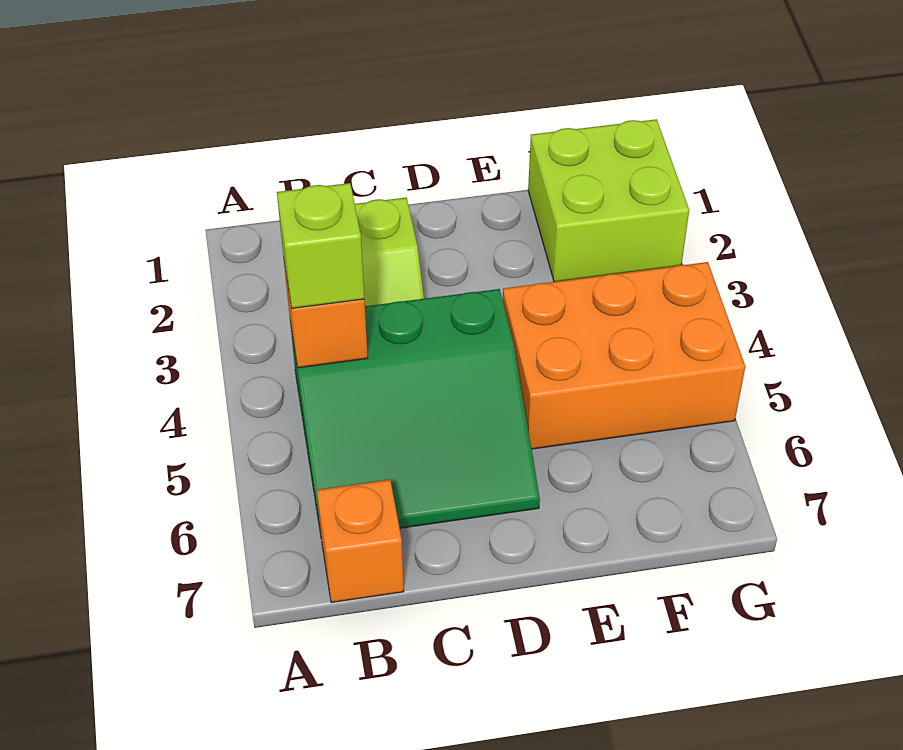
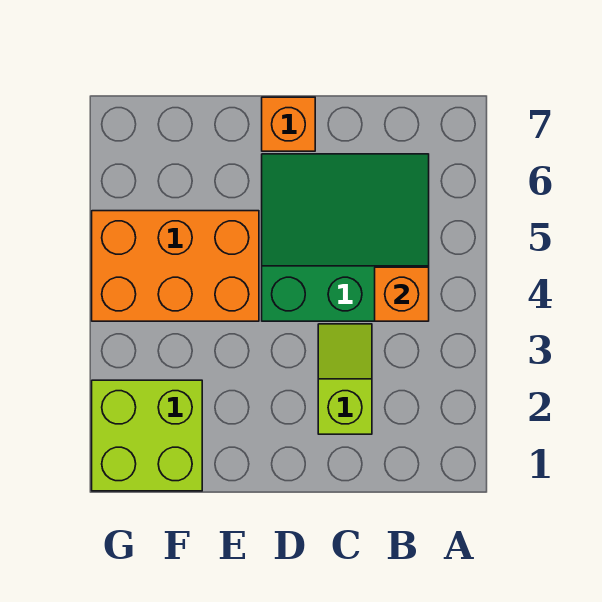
lime brick B4 level 3 -> none
orange brick B7 level 1 -> orange brick D7 level 1

